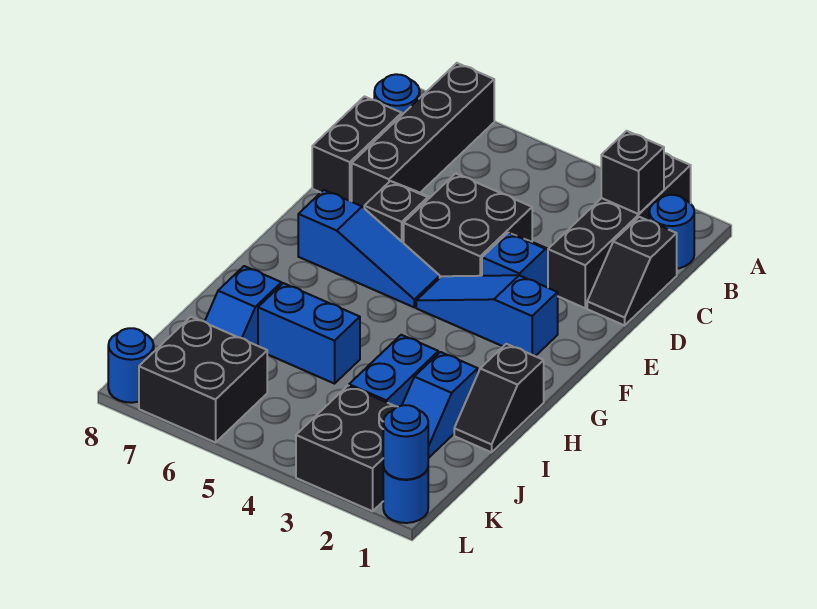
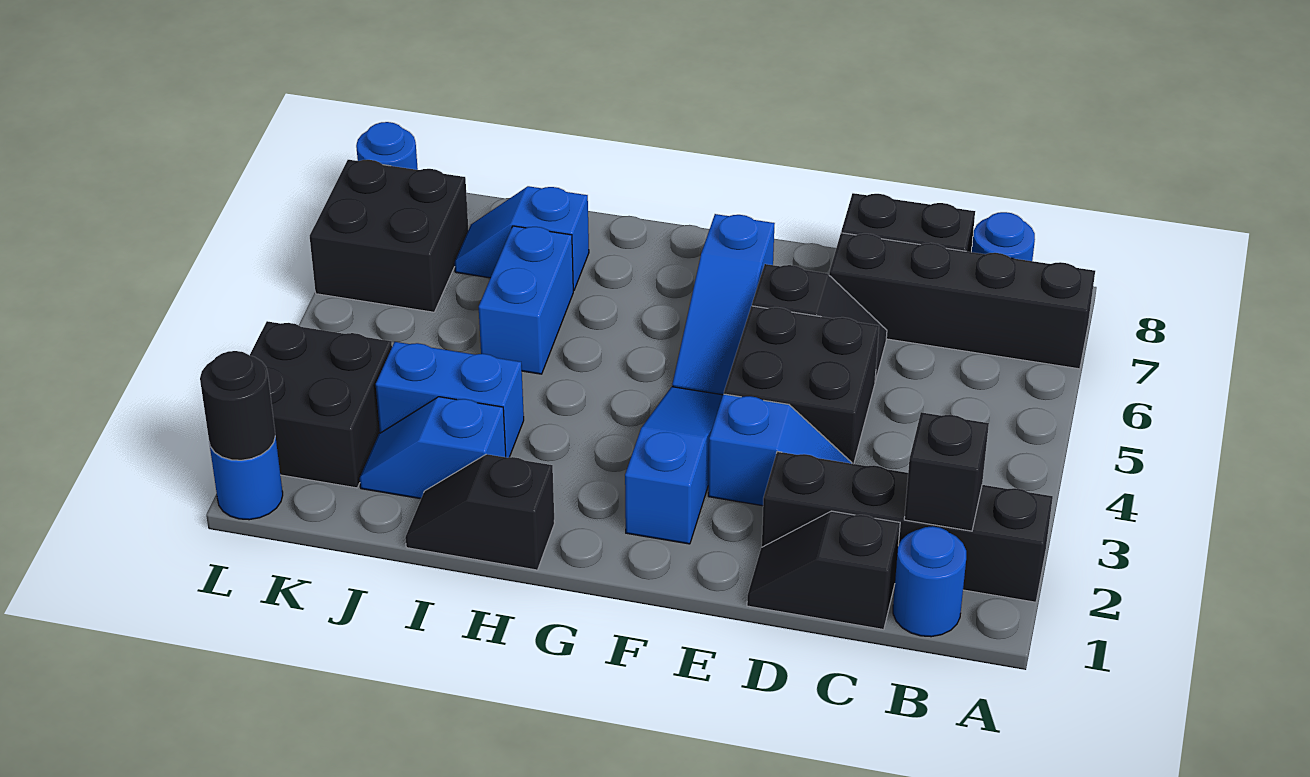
blue round brick L1 level 2 -> black round brick L1 level 2

